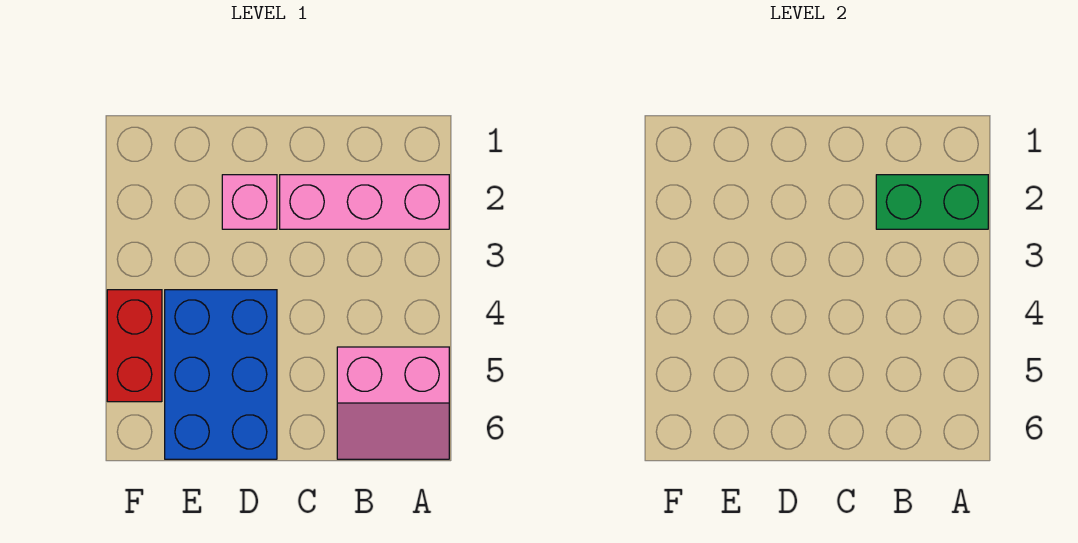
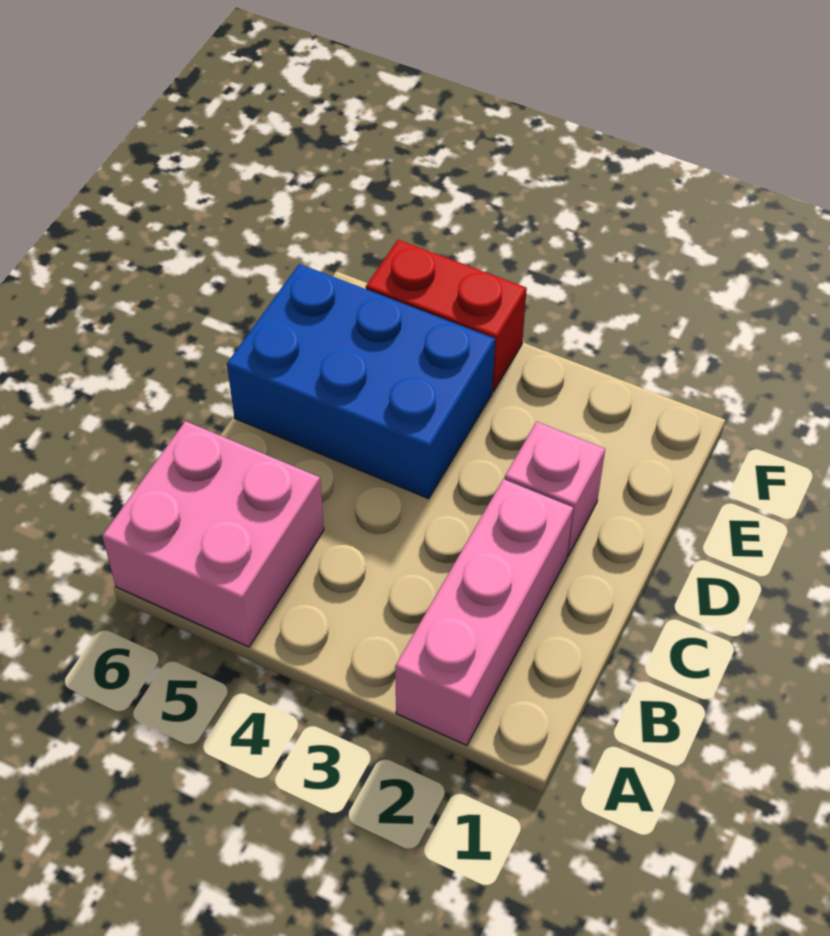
green brick A2:B2 level 2 -> none
pink slope A5:B6 level 1 top 5 -> pink brick A5:B6 level 1

